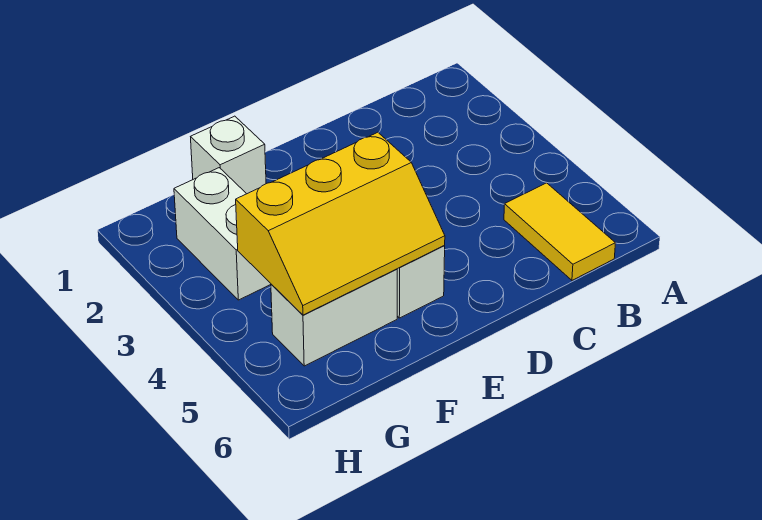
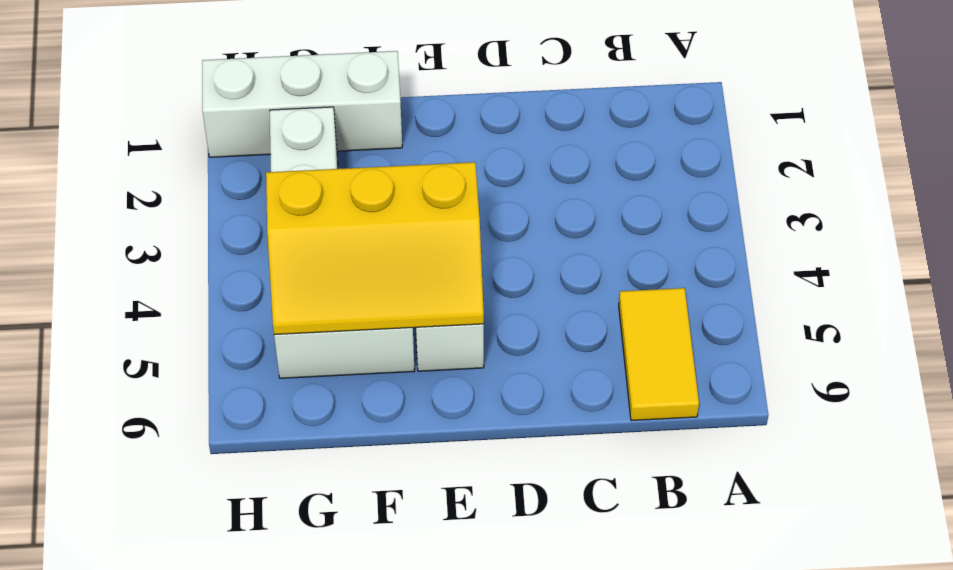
white brick F1 level 1 -> white brick F1:H1 level 1

